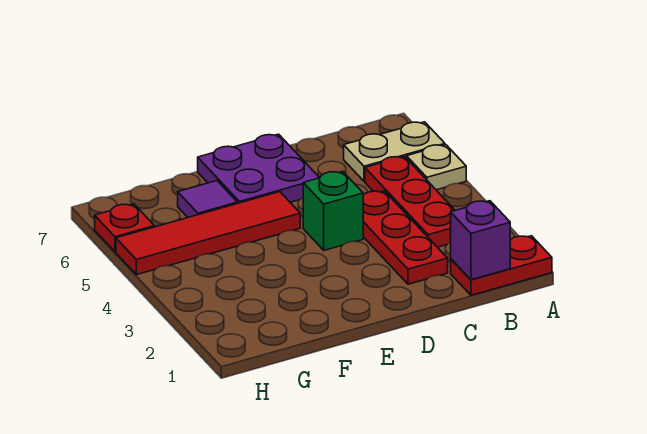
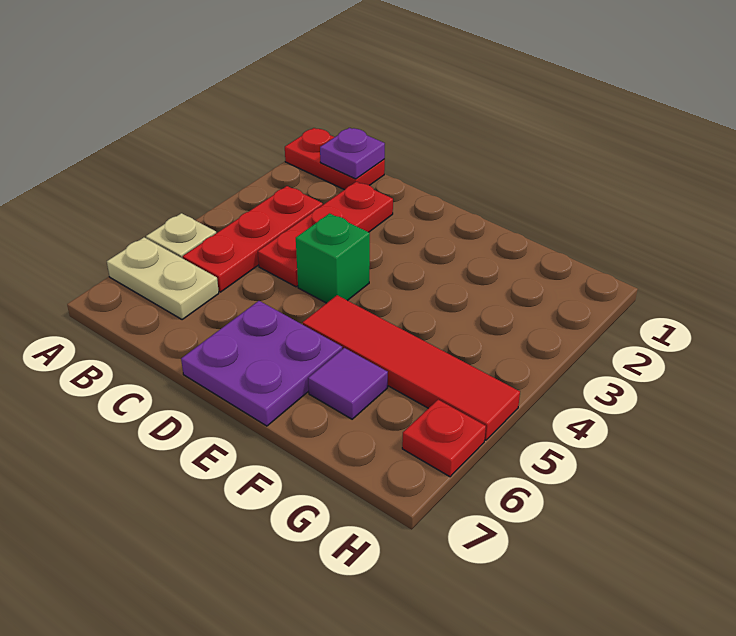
purple brick B1 level 2 -> purple plate B1 level 2

